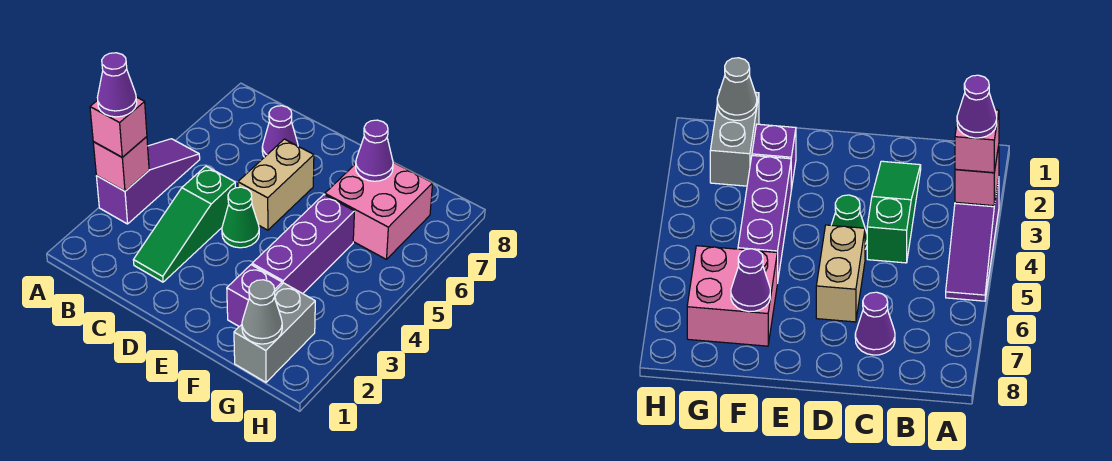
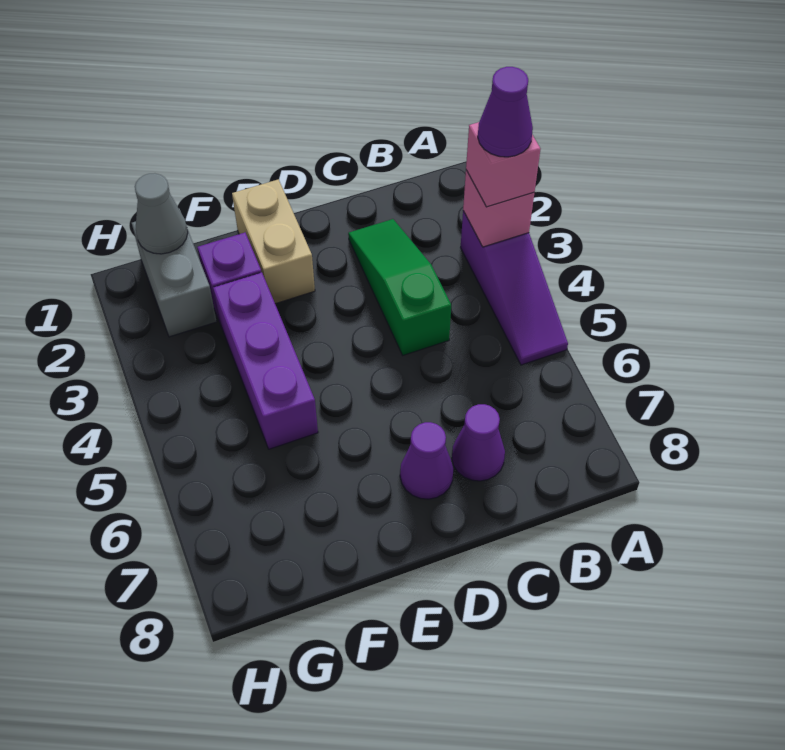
green cone D4 level 1 -> none
tan brick D5:D6 level 1 -> tan brick E1:E2 level 1
pink brick F6:G7 level 1 -> none
purple cone F7 level 2 -> purple cone D7 level 1

